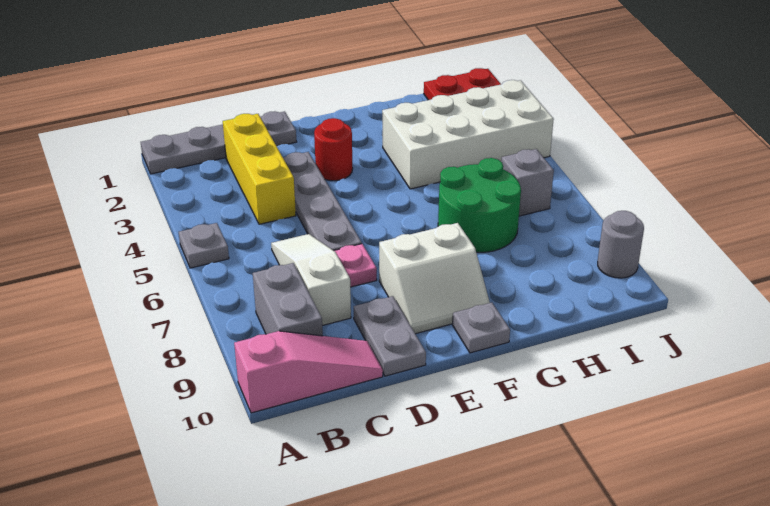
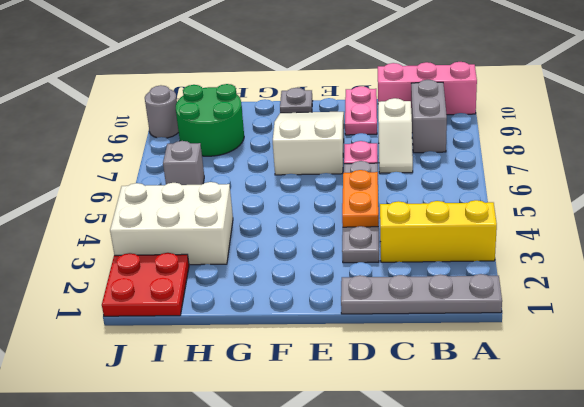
grey plate A5 level 1 -> none
pink slope A10:C10 level 1 top A -> pink brick A10:C10 level 1
yellow brick C2:C4 level 1 -> yellow brick A3:C3 level 1
white slope C6:C8 level 1 top 8 -> white slope C7:C8 level 1 top 8
none -> orange plate D4:D5 level 2
grey plate D9:D10 level 1 -> pink plate D9:D10 level 1
red round brick E3 level 1 -> none
white slope E8:F9 level 1 top 8 -> white slope E7:F9 level 1 top 7
white brick G3:J4 level 1 -> white brick H3:J4 level 1
green round brick G6:H7 level 1 -> green round brick H8:I9 level 1

